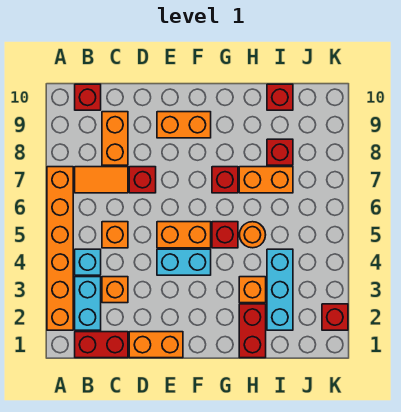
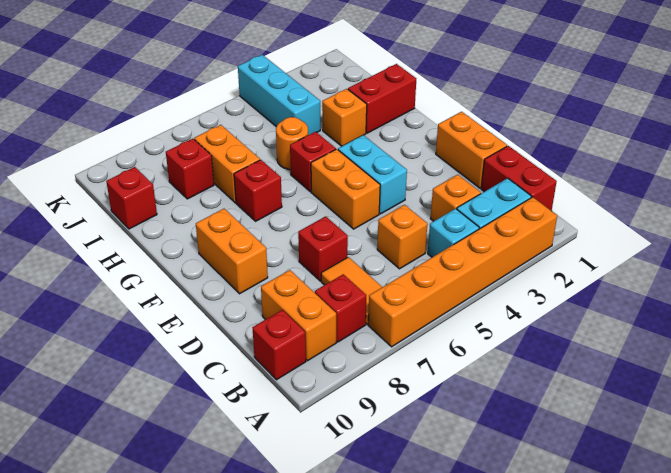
orange brick C8:C9 level 1 -> orange brick B9:C9 level 1
cyan brick I2:I4 level 1 -> cyan brick I4:K4 level 1
red brick K2 level 1 -> red brick B8 level 1

